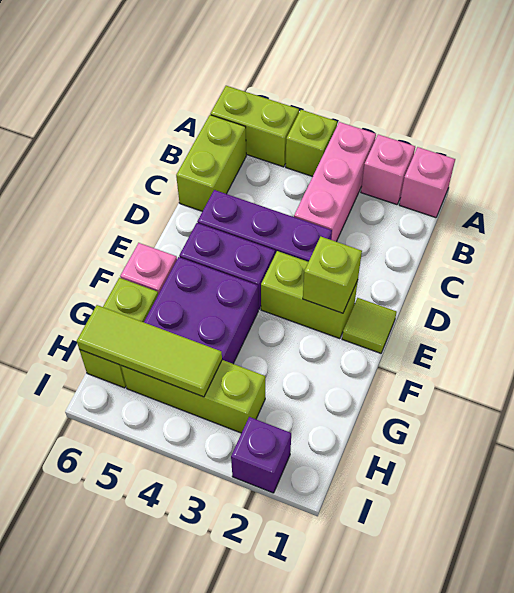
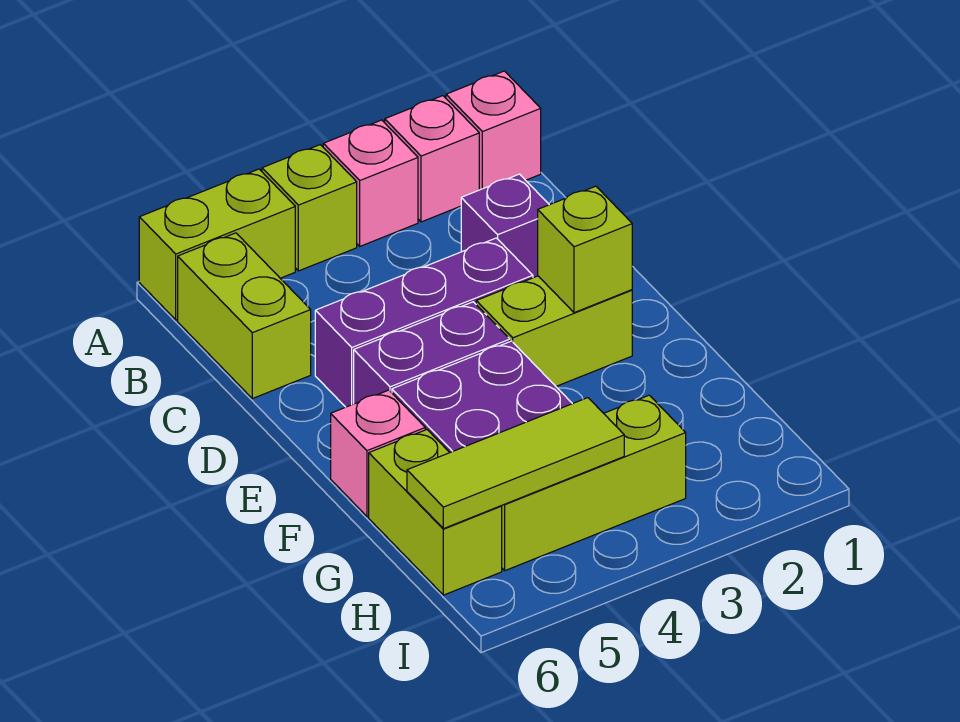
pink brick A3:C3 level 1 -> pink brick A3 level 1
lime tile E1 level 1 -> none
purple brick I2 level 1 -> purple brick C2 level 1

